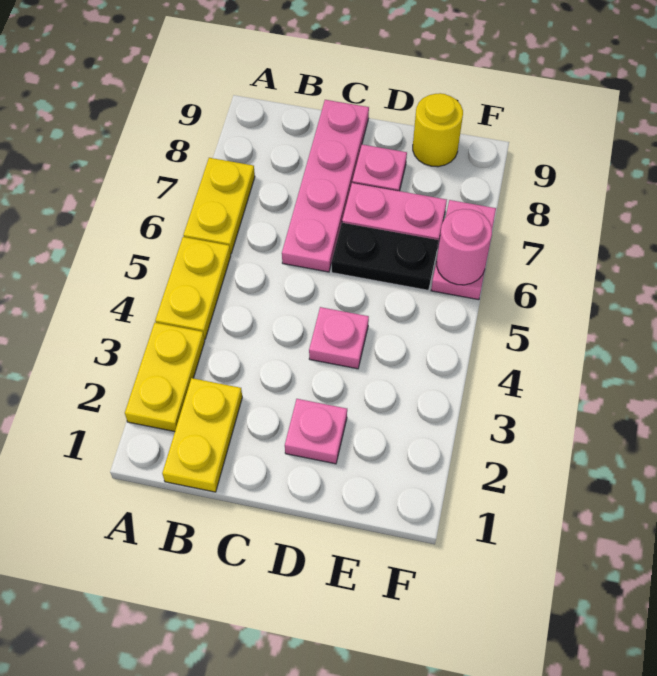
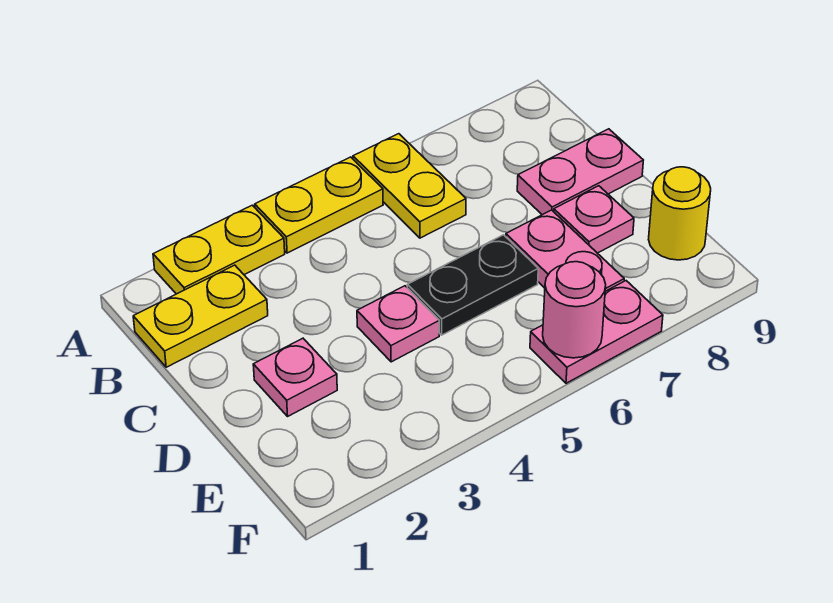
yellow plate A6:A7 level 1 -> yellow plate A6:B6 level 1
pink plate C6:C9 level 1 -> pink plate C8:C9 level 1
black plate D6:E6 level 1 -> black plate D5:D6 level 1

